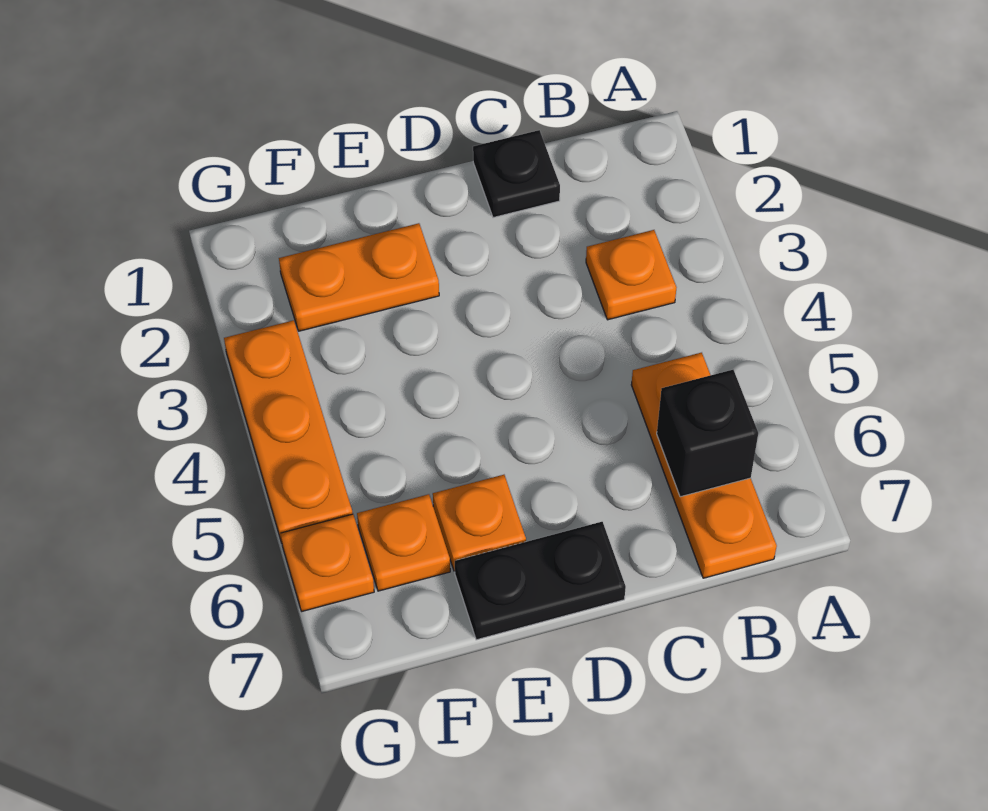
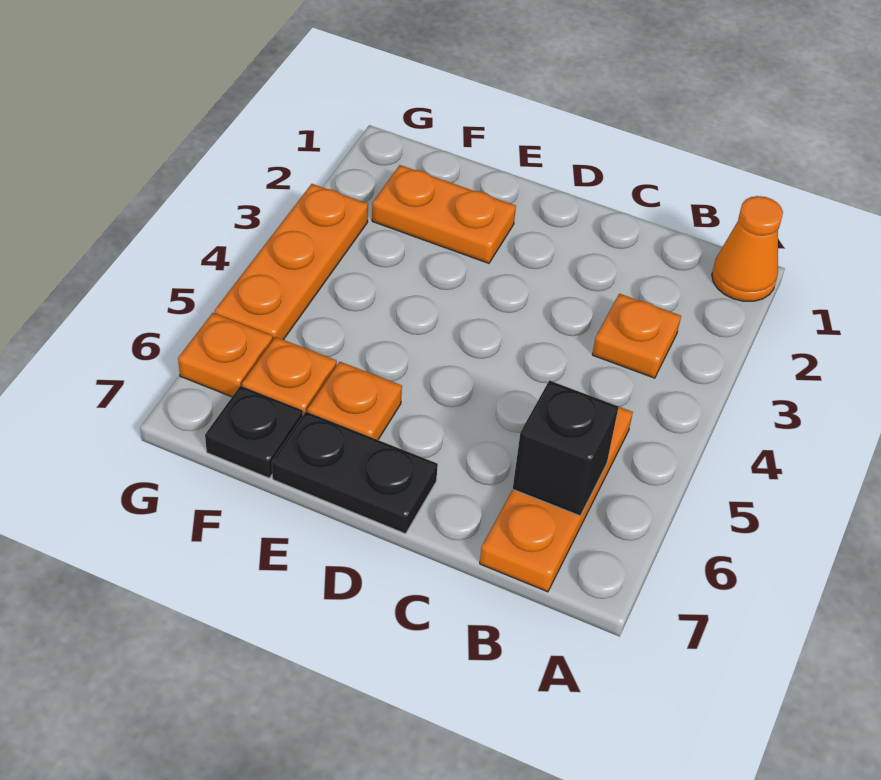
none -> orange cone A1 level 1
black plate C1 level 1 -> black plate F7 level 1

